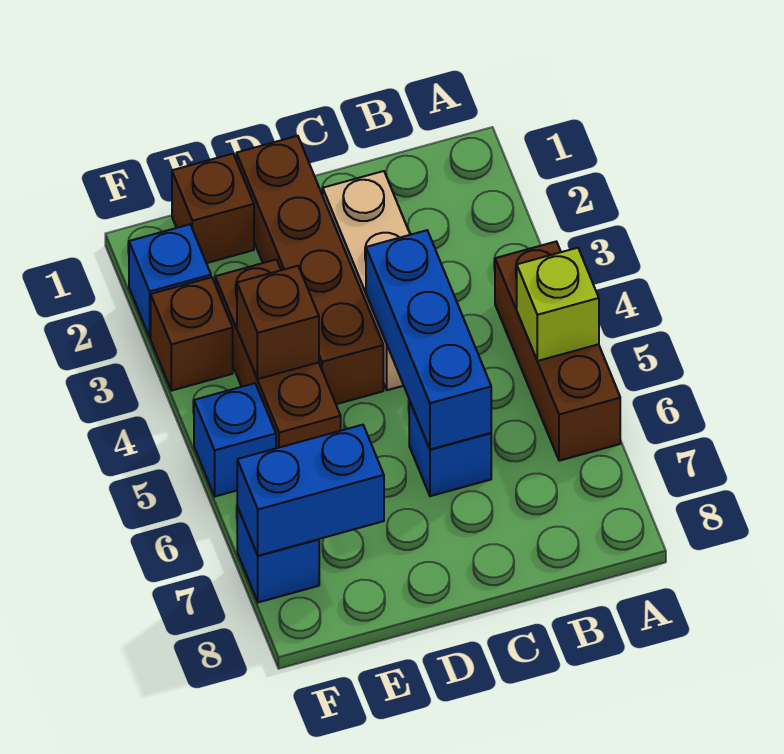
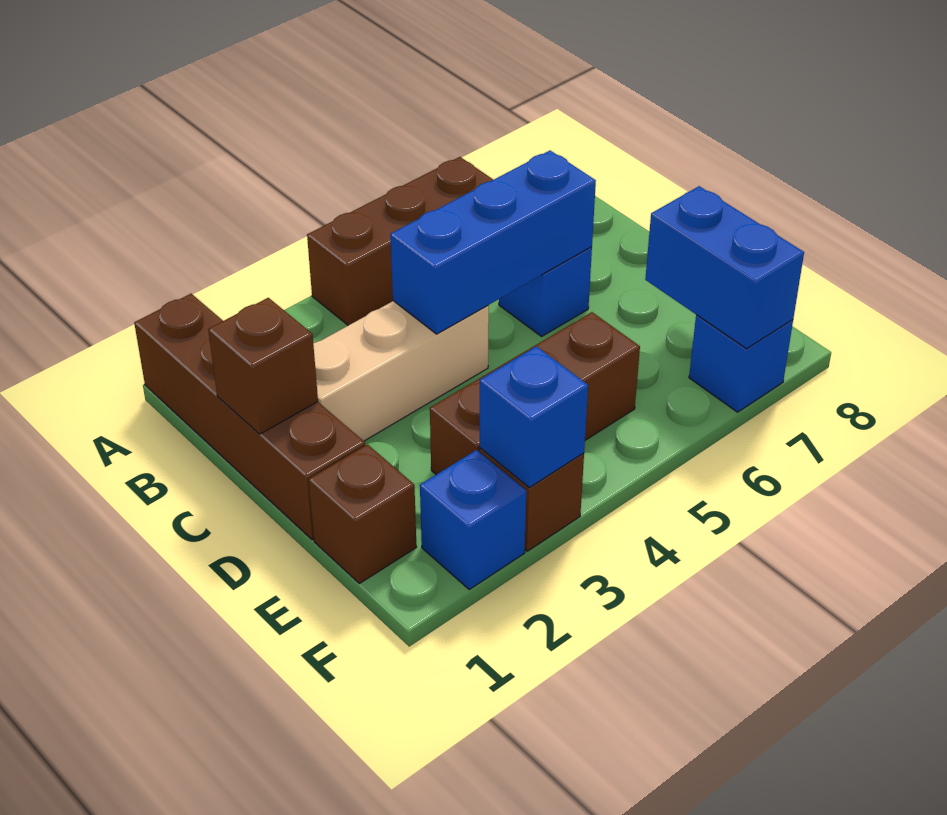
lime brick A5 level 2 -> none
brown brick D1:D4 level 1 -> brown brick A1:D1 level 1
brown brick E4 level 2 -> brown brick C1 level 2
blue brick F5 level 1 -> blue brick F3 level 2

